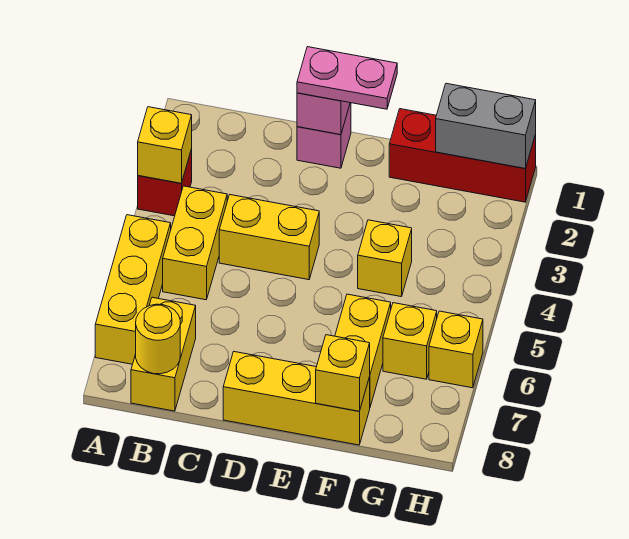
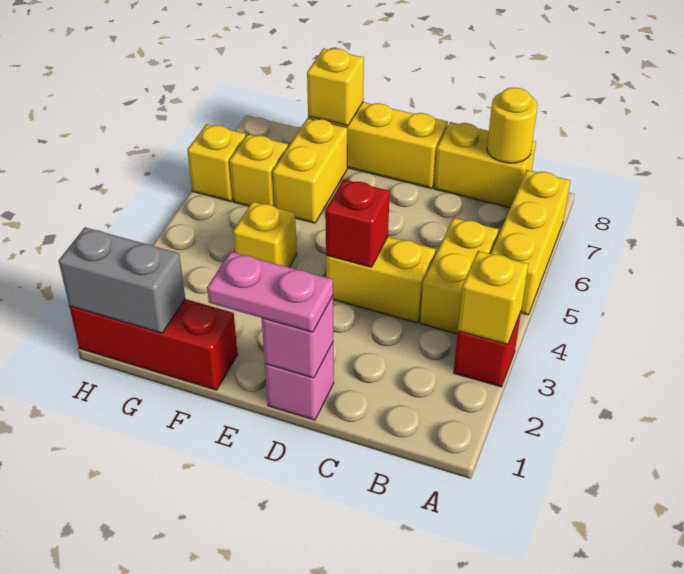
yellow brick B7:B8 level 1 -> yellow brick B8:C8 level 1
none -> red brick D4 level 2

